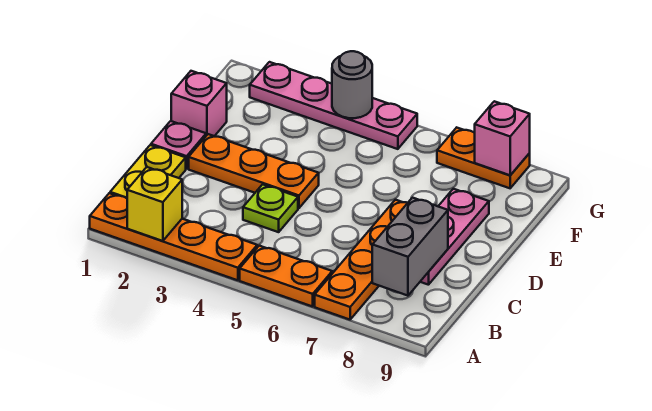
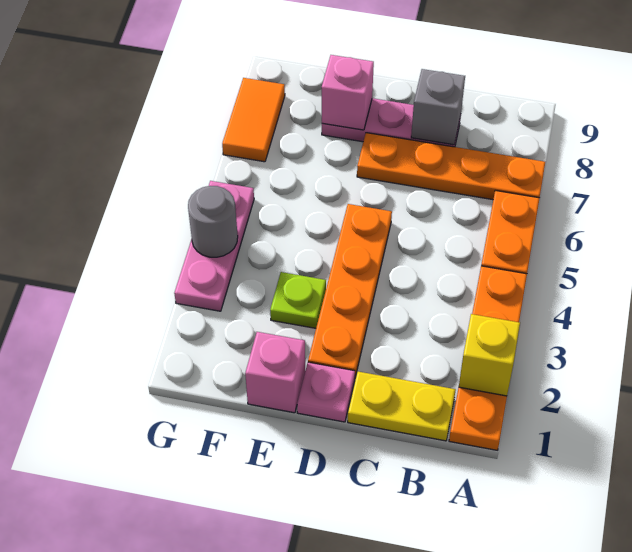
grey brick B8:C8 level 2 -> grey brick C8 level 2
lime plate C4 level 1 -> lime plate E3 level 1
orange plate D2:D4 level 1 -> orange plate D2:D5 level 1
pink plate G2:G5 level 1 -> pink plate G3:G5 level 1
orange plate G7:G8 level 1 -> orange tile G7:G8 level 1
pink brick G8 level 2 -> pink brick E8 level 2

